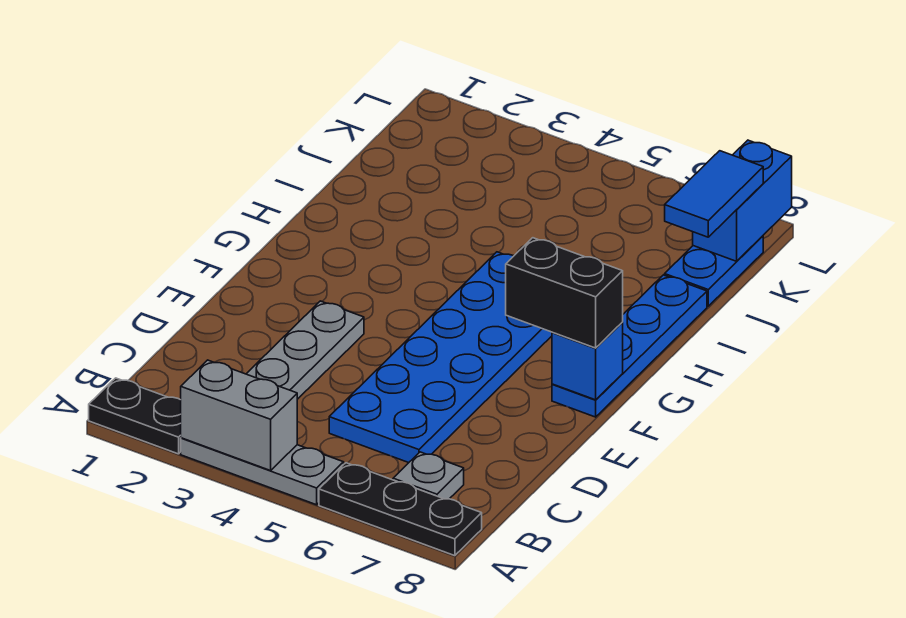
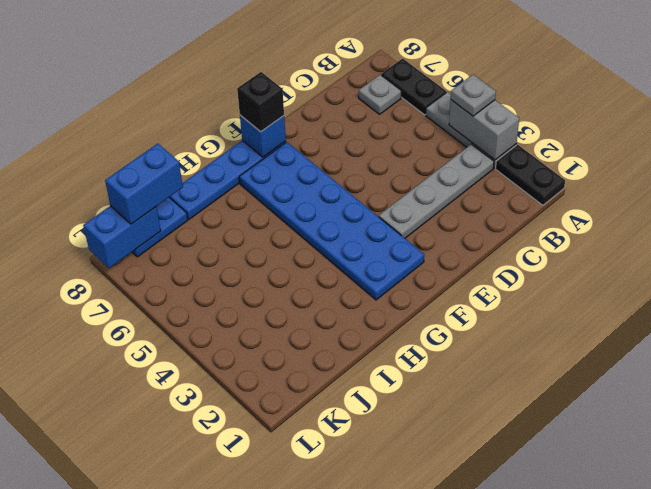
none -> grey plate A4 level 3
black plate A6:A8 level 1 -> black plate A6:A7 level 1
blue plate C5:H6 level 1 -> blue plate F2:G7 level 1
black brick F7:F8 level 3 -> black brick F8 level 3
blue tile J8:K8 level 3 -> blue brick J8:K8 level 3

